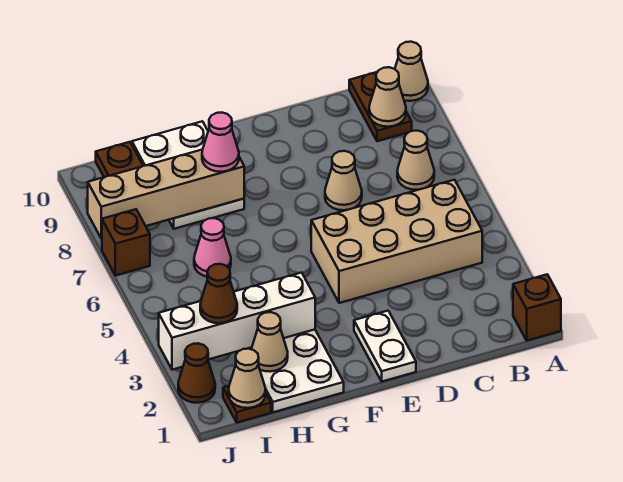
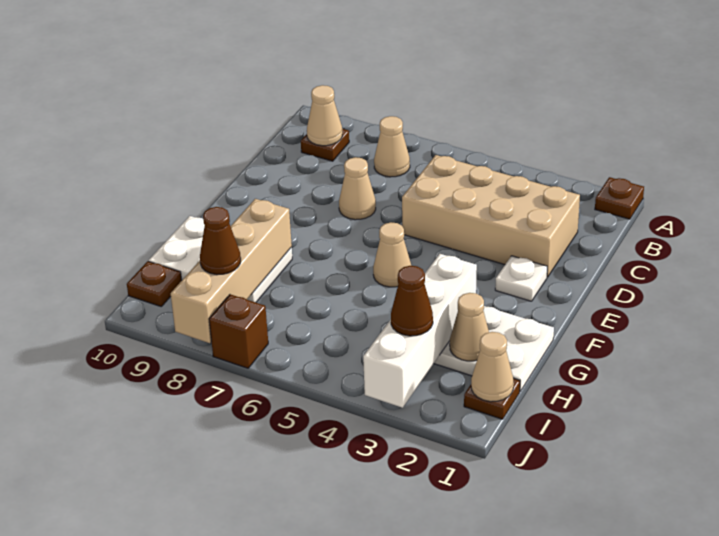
brown brick A1 level 1 -> brown plate A1 level 1
tan cone A10 level 1 -> tan cone F5 level 1
tan brick B4:E5 level 1 -> tan brick C2:D5 level 1
brown plate B9:B10 level 1 -> brown plate B9 level 1
white plate E1:E2 level 1 -> white plate E2 level 1
pink cone G8 level 3 -> none
pink cone H6 level 1 -> none
brown cone J2 level 1 -> brown cone I8 level 3

